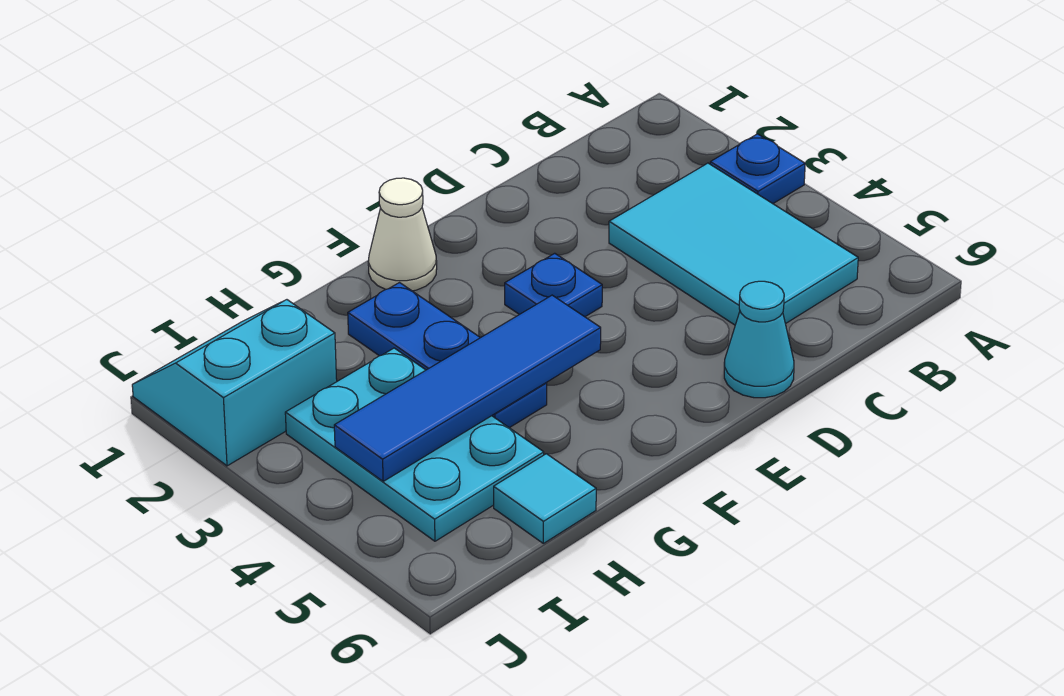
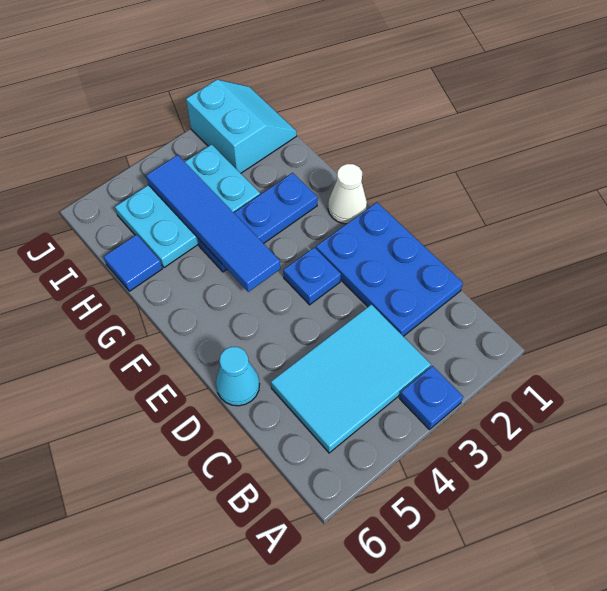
none -> blue plate C1:E2 level 1
cyan tile H6 level 1 -> blue tile H6 level 1

